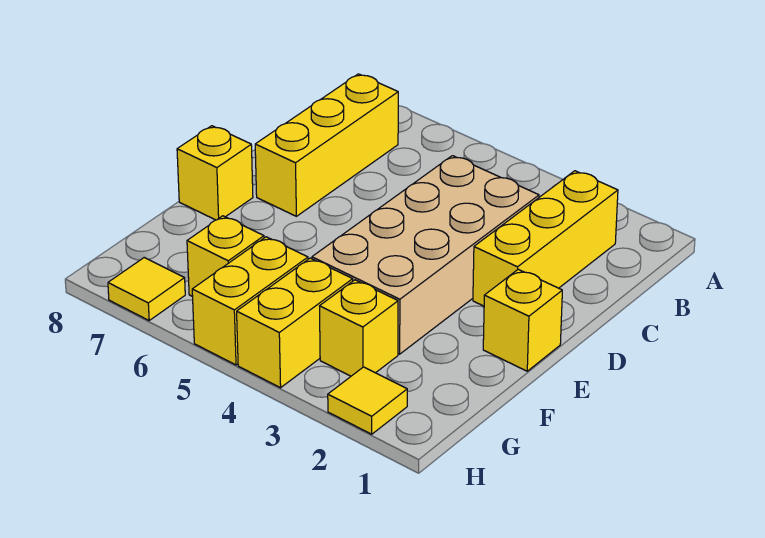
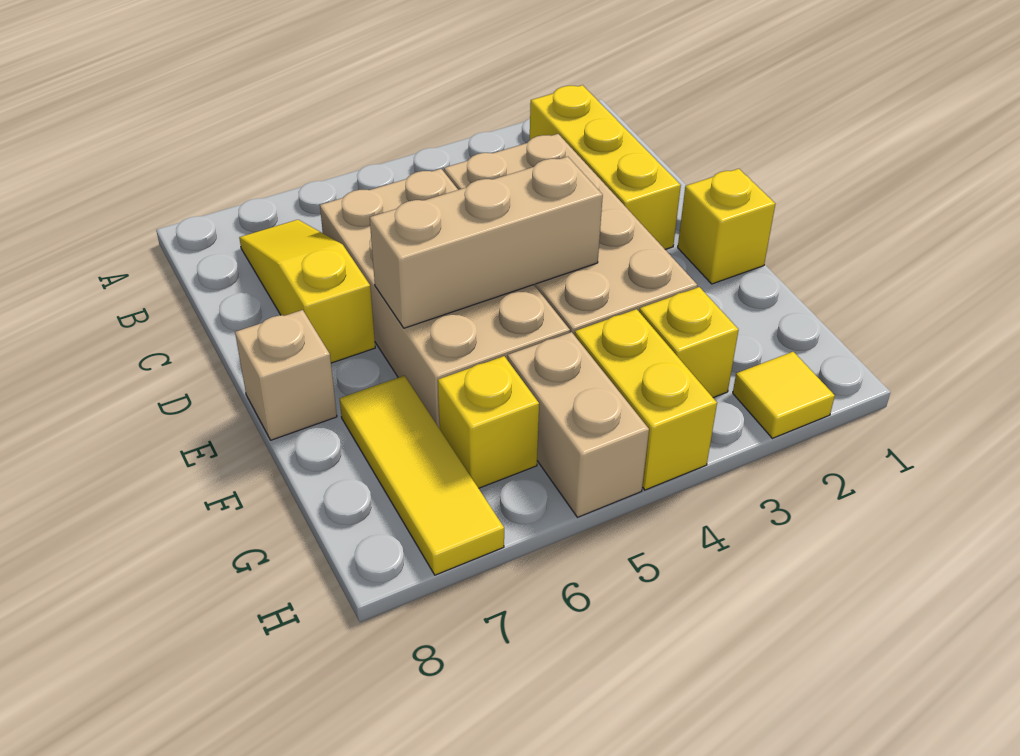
yellow brick B7:D7 level 1 -> yellow slope B7:D7 level 1 top D
none -> tan brick C5:F6 level 1
none -> tan brick E4:E6 level 2
yellow brick E8 level 1 -> tan brick E8 level 1
yellow brick G5:H5 level 1 -> tan brick G5:H5 level 1
yellow tile H7 level 1 -> yellow tile F7:H7 level 1

